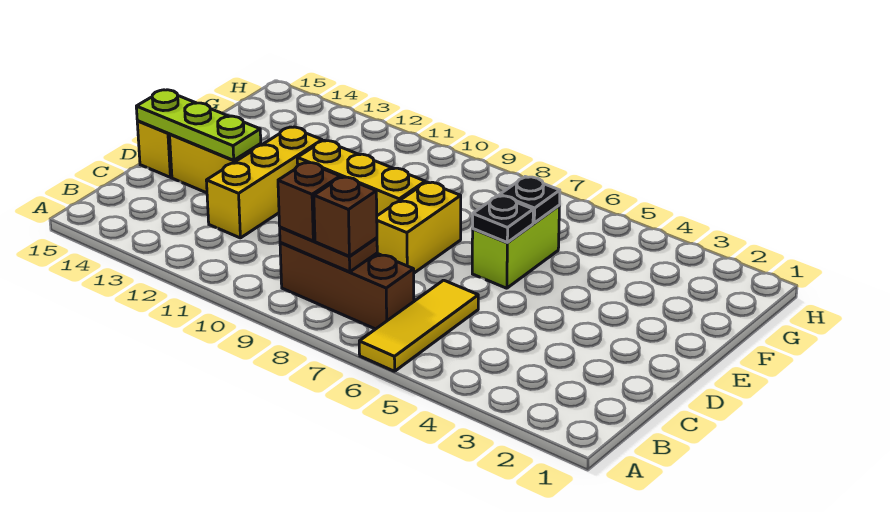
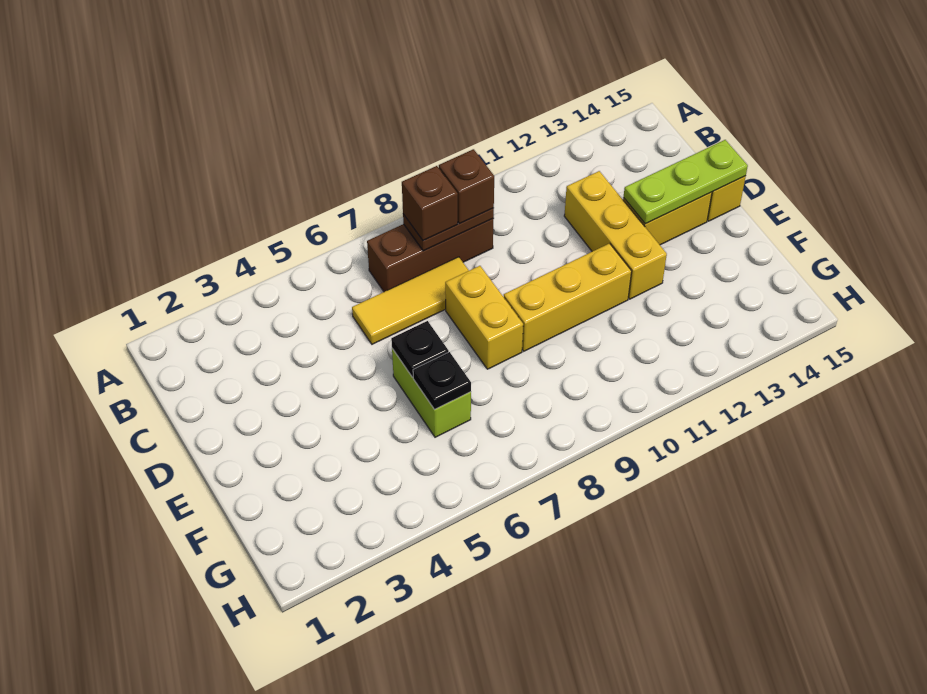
yellow tile A6:C6 level 1 -> yellow tile C6:C8 level 1

